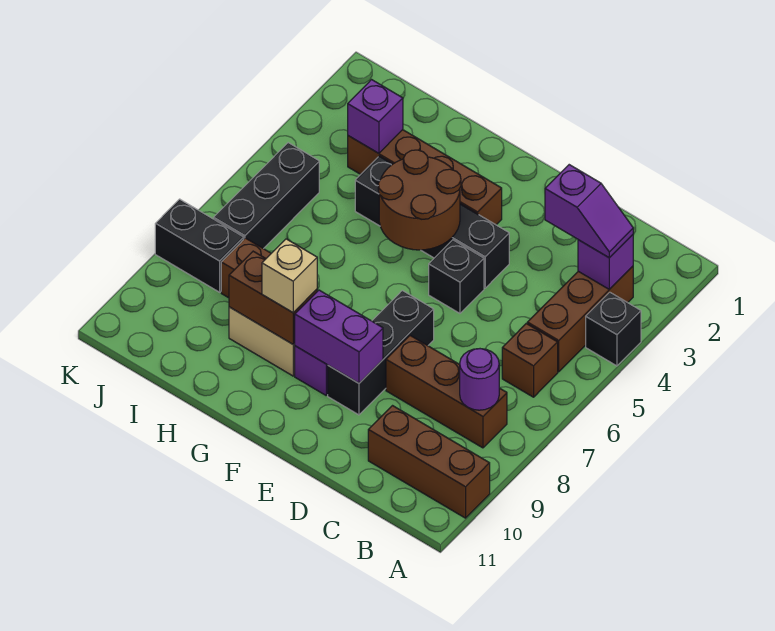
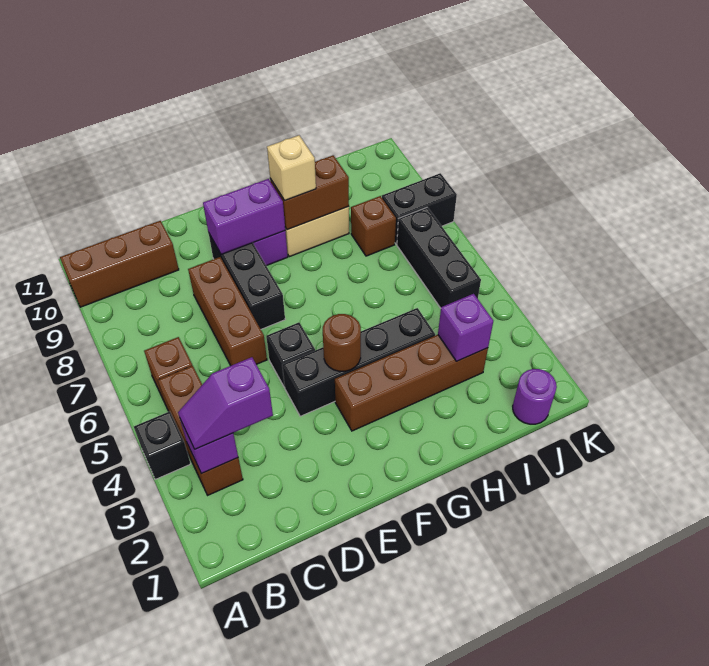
brown brick B8:D8 level 1 -> brown brick D6:D8 level 1
purple round brick B8 level 2 -> purple round brick J1 level 1
brown round brick F4:G5 level 2 -> brown round brick F4 level 2

